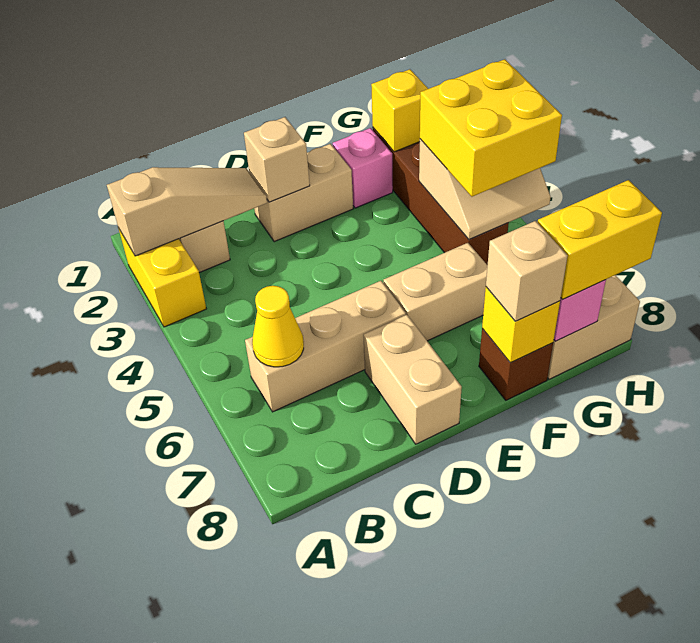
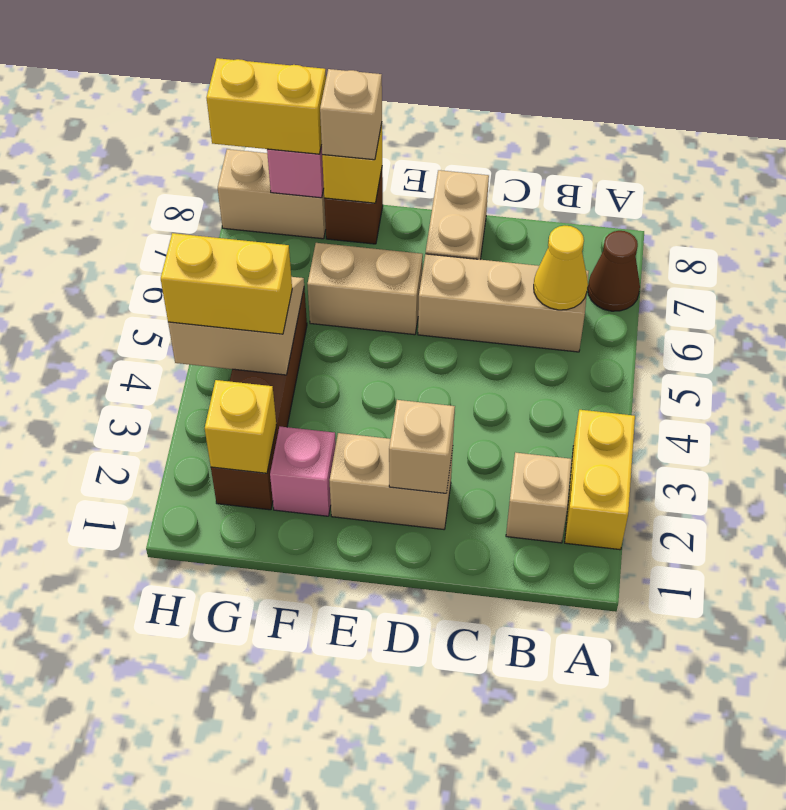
tan slope A2:C2 level 2 top A -> none
none -> brown cone A7 level 1
yellow brick G4:H5 level 3 -> yellow brick G4:H4 level 3

